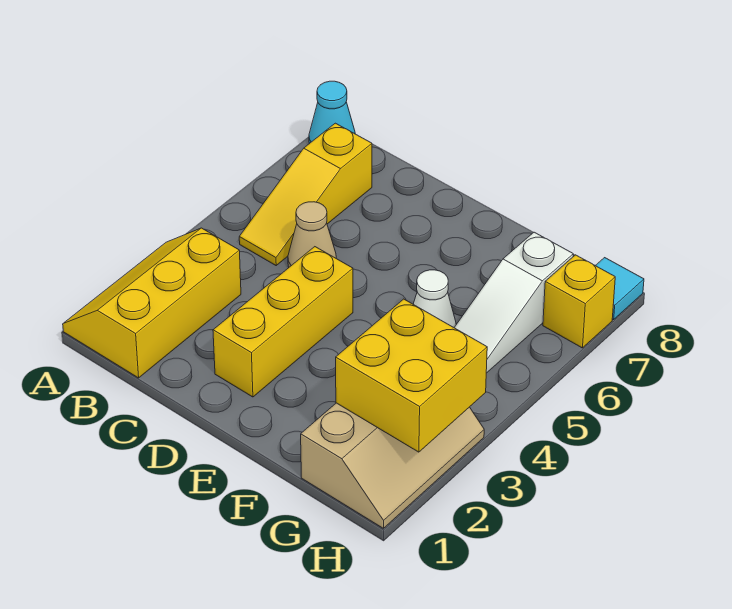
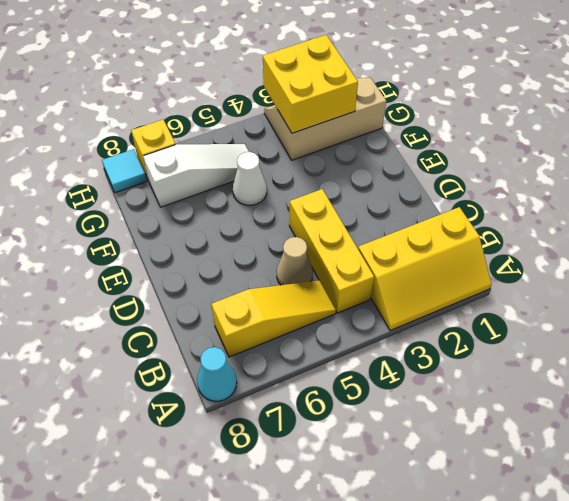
yellow brick D2:D4 level 1 -> yellow brick B4:D4 level 1

